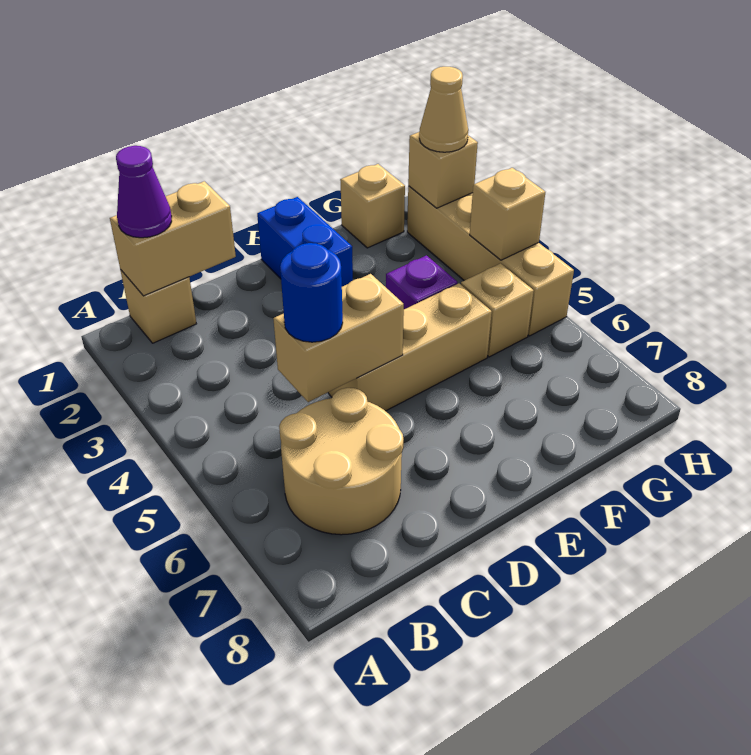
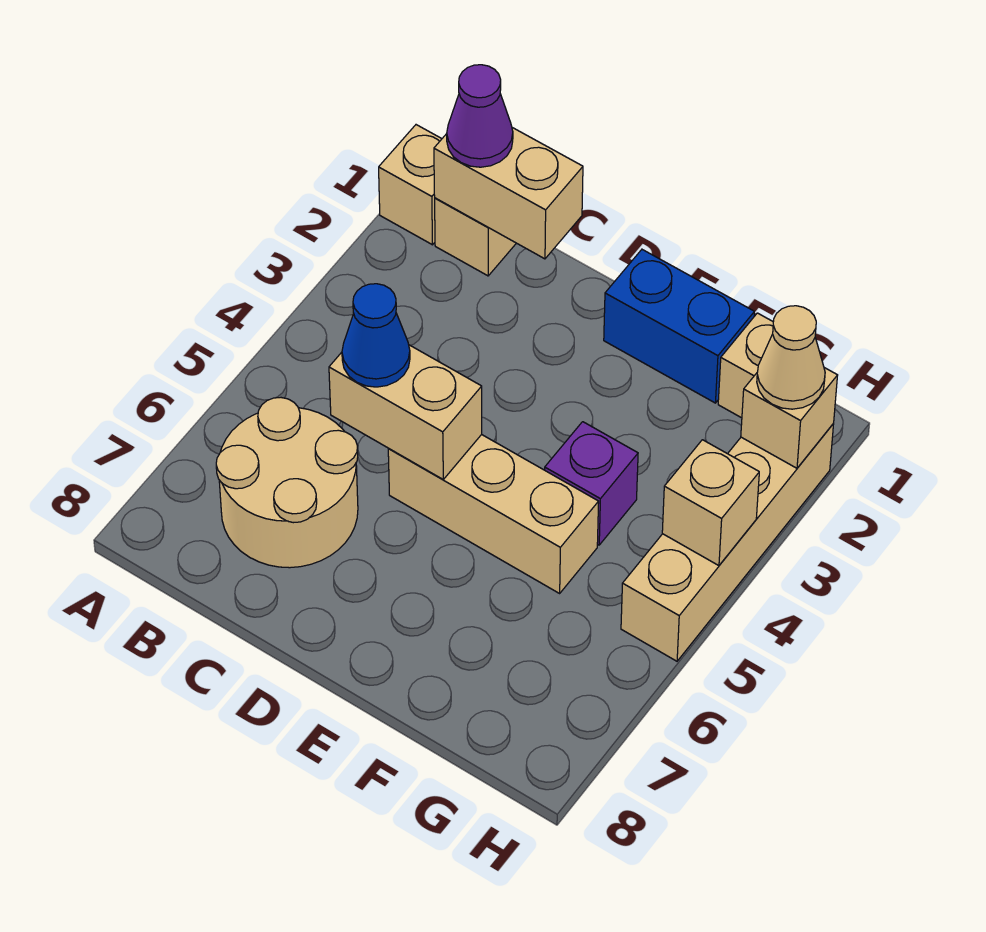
blue round brick C5 level 3 -> blue cone C5 level 3
blue brick E1:E2 level 1 -> blue brick E1:F1 level 1
tan brick G5 level 1 -> tan brick A1 level 1

